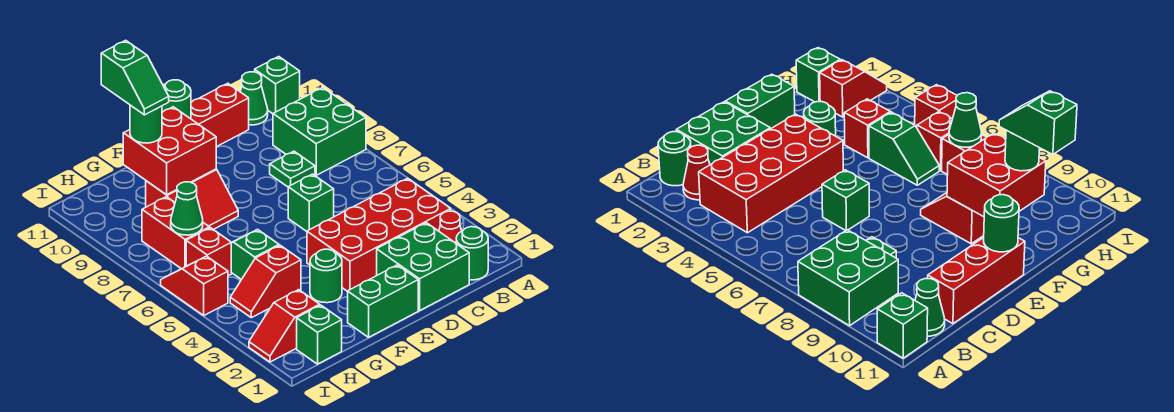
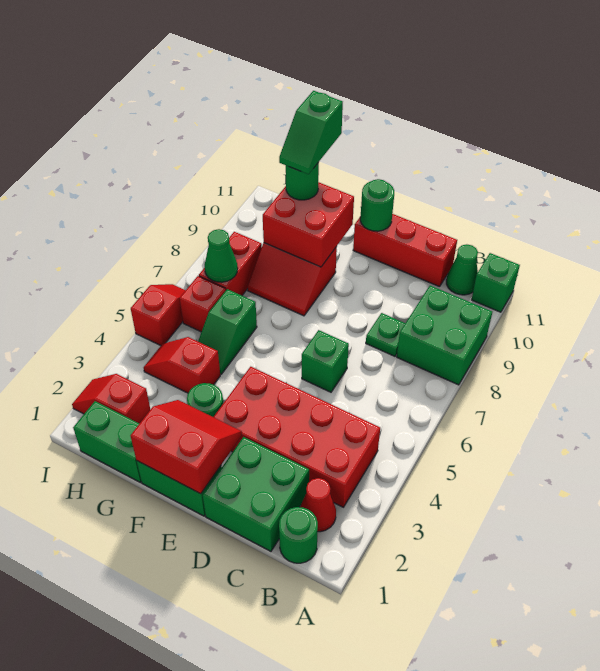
none -> red slope E1:F2 level 2 top 1
green slope G5:G6 level 1 top 5 -> green slope G5:G6 level 1 top 6
green brick H1 level 1 -> green brick G1:H1 level 1

